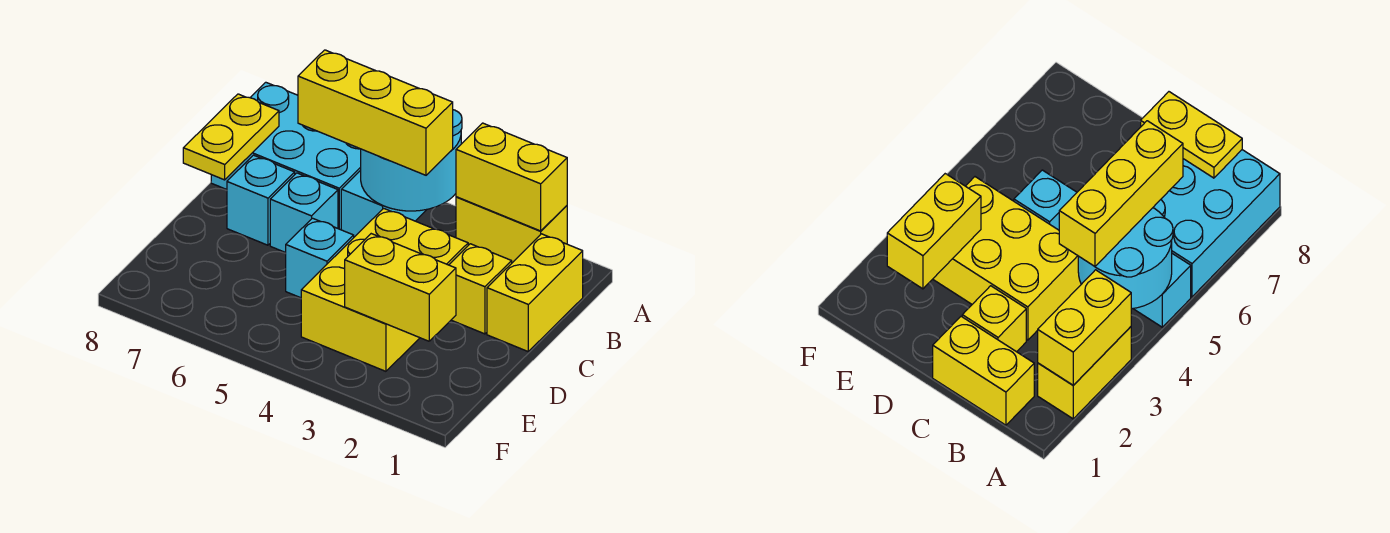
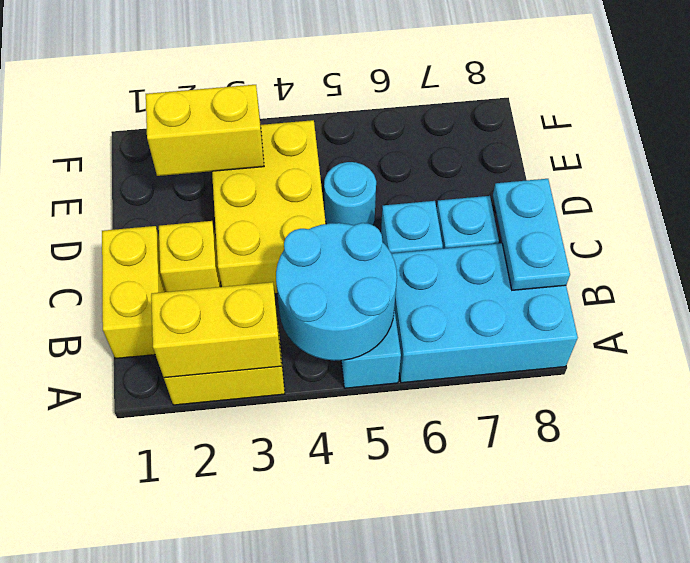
yellow brick B4:B6 level 3 -> none
yellow plate B8:C8 level 2 -> cyan plate B8:C8 level 2
cyan brick D5 level 1 -> cyan round brick D5 level 1

